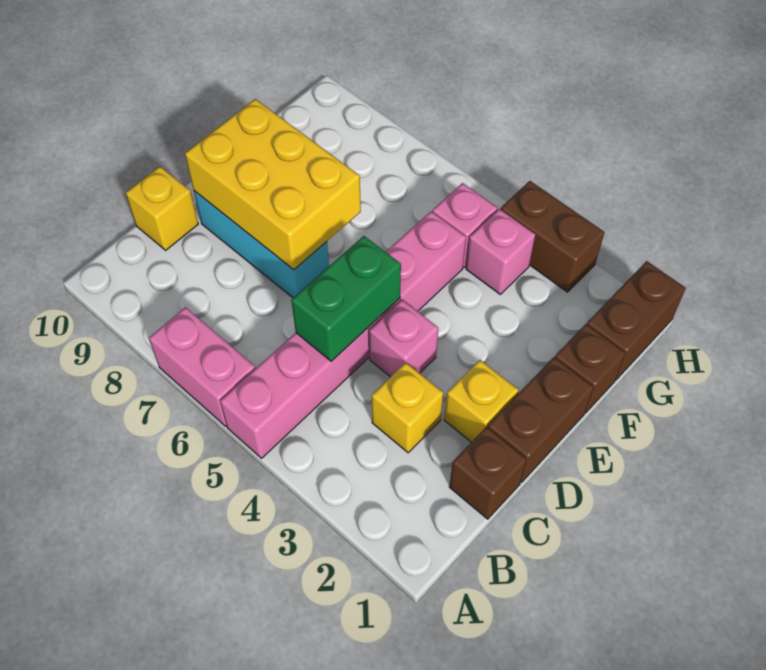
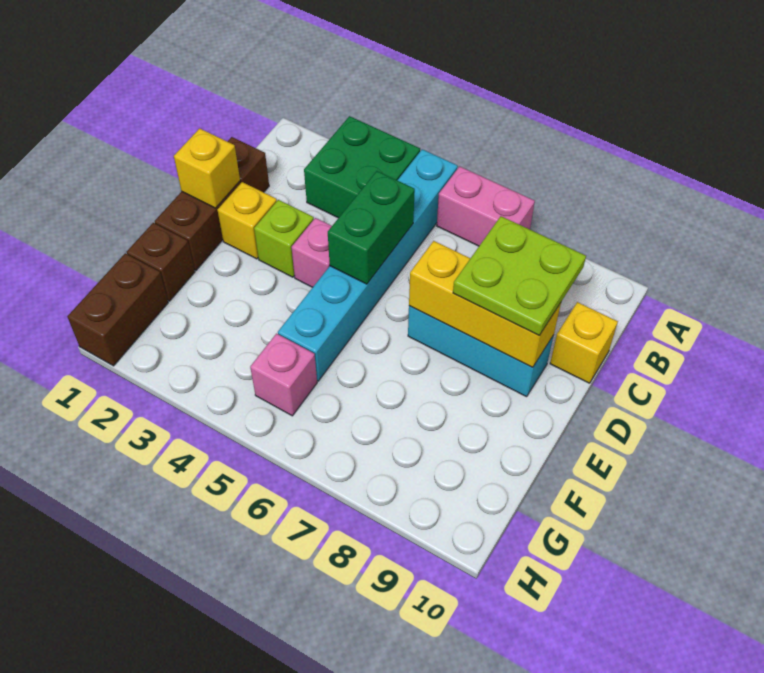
none -> green brick A3:B4 level 1
pink brick A5:F5 level 1 -> cyan brick A5:F5 level 1
yellow brick C3 level 1 -> yellow brick D1 level 2
none -> lime plate C8:D9 level 3
none -> lime brick D3 level 1
yellow brick D7:E9 level 2 -> yellow brick D7:D9 level 2
pink brick G4 level 1 -> none
brown brick H3:H4 level 1 -> none

